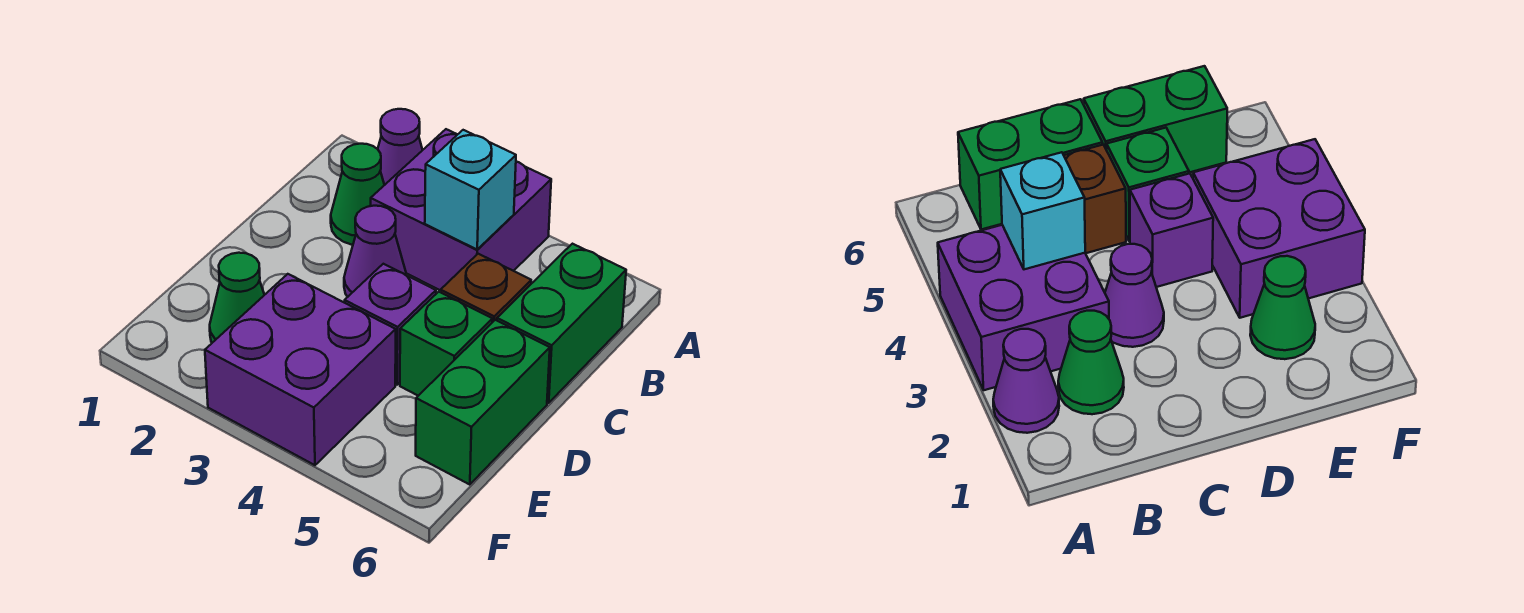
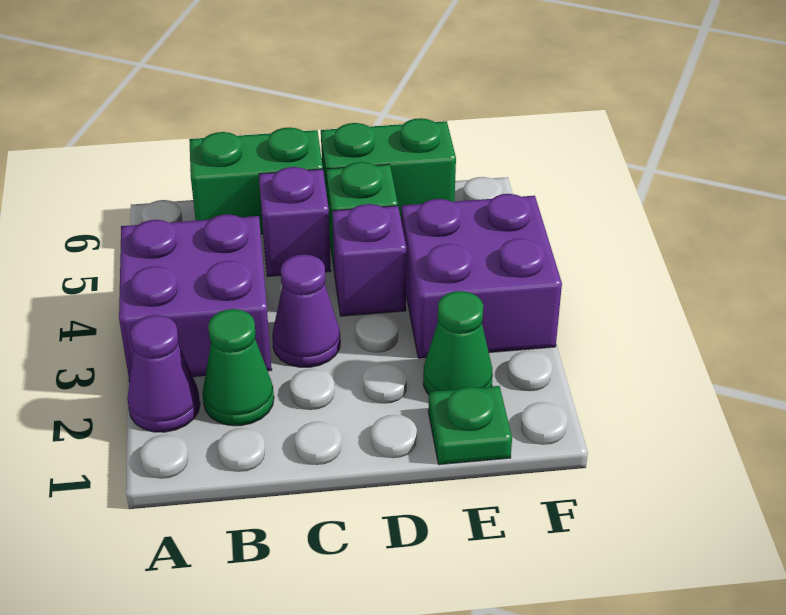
cyan brick B4 level 2 -> none
brown brick C5 level 1 -> purple brick C5 level 1
none -> green plate E1 level 1

